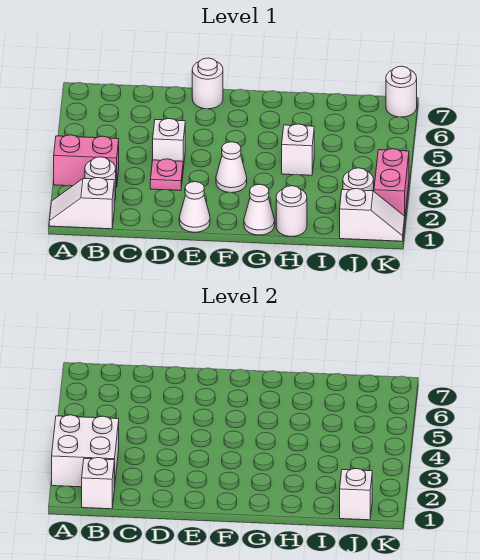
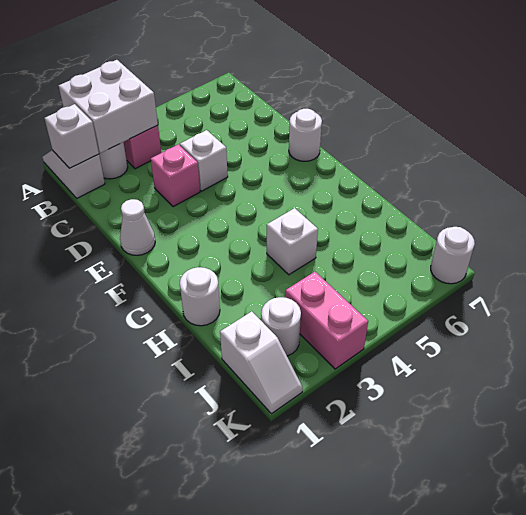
pink plate D3 level 1 -> pink brick D3 level 1
white cone F3 level 1 -> none
white cone G1 level 1 -> none
white brick J1 level 2 -> none
pink brick K2:K3 level 1 -> pink brick J3:K3 level 1

